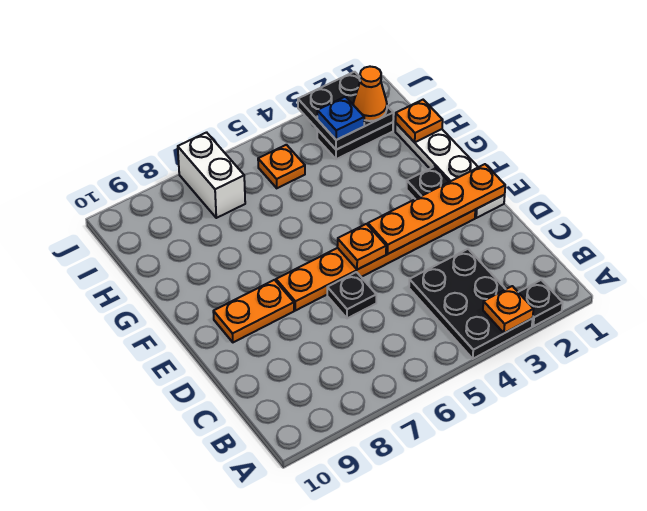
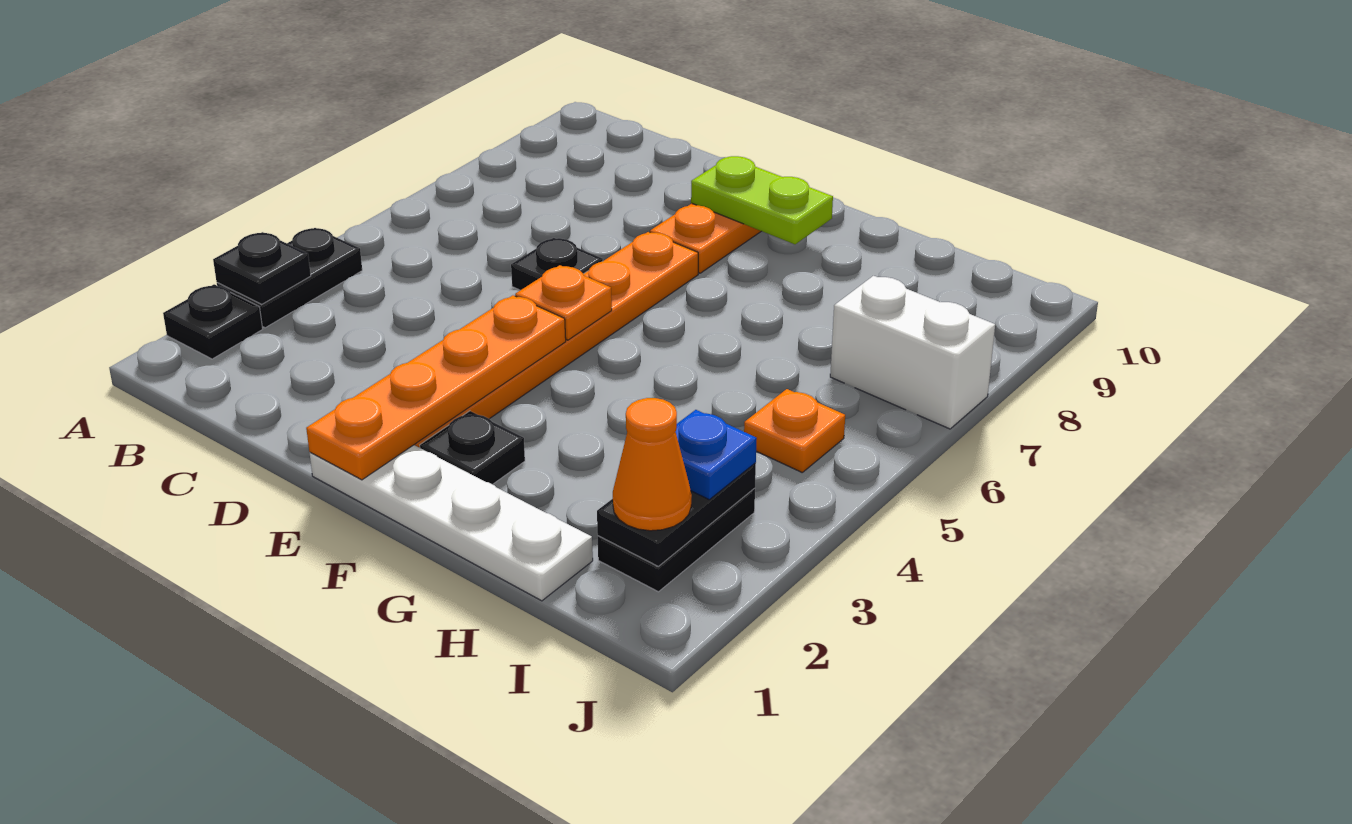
black plate A3:C4 level 1 -> black plate A3:A4 level 1
orange plate A3 level 2 -> black plate A3 level 2
none -> lime plate E9:F9 level 2
orange plate H1 level 2 -> none
black plate I2:J3 level 2 -> black plate I2:I3 level 2

